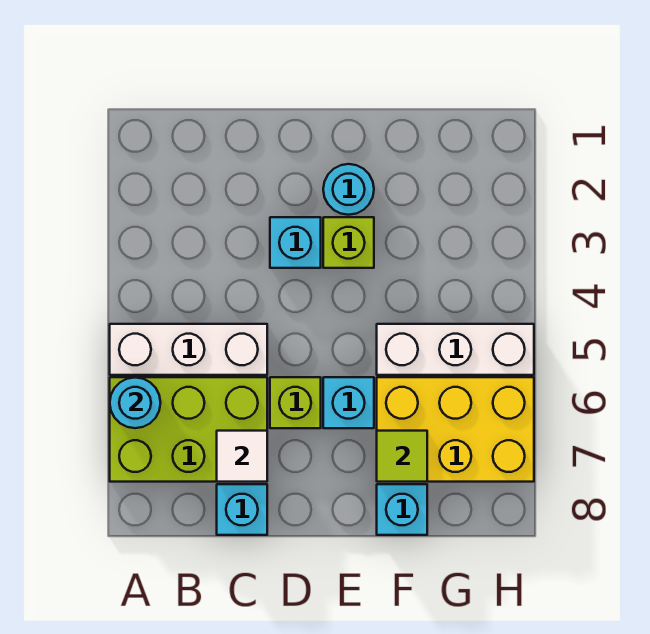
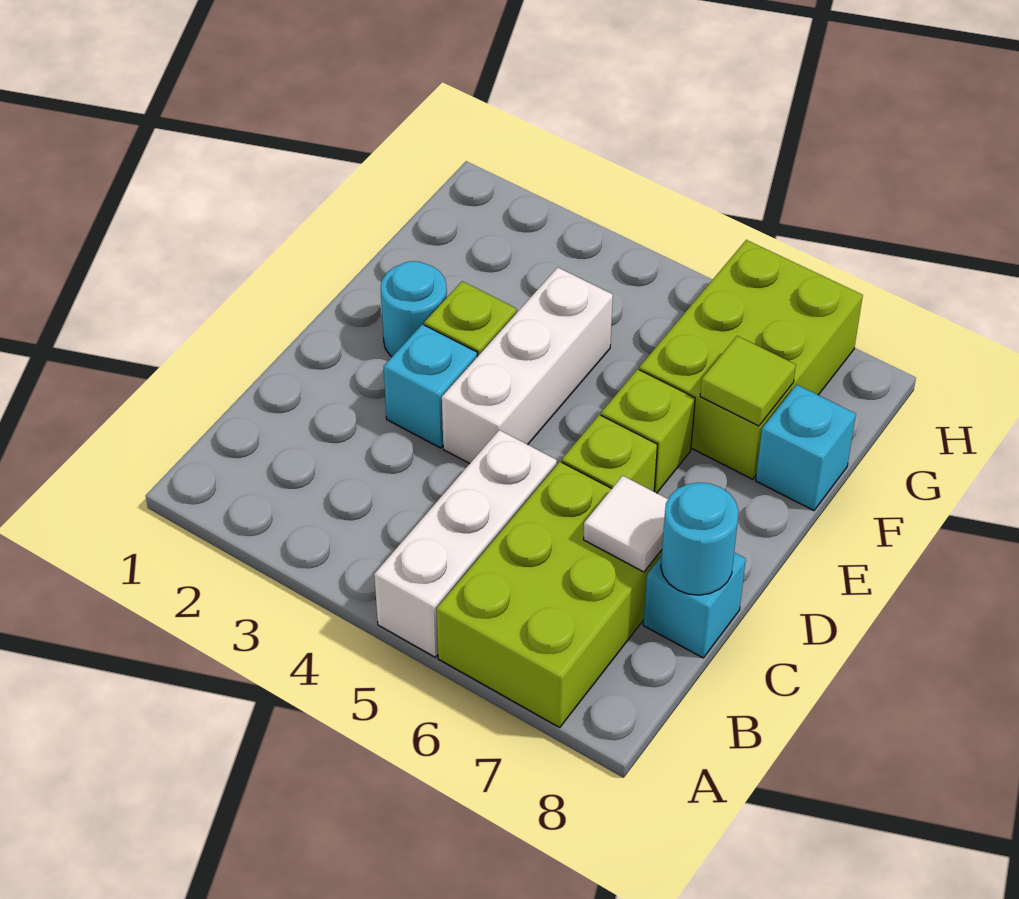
cyan round brick A6 level 2 -> cyan round brick C8 level 2
cyan brick E6 level 1 -> lime brick E6 level 1
white brick F5:H5 level 1 -> white brick D4:F4 level 1
yellow brick F6:H7 level 1 -> lime brick F6:H7 level 1

